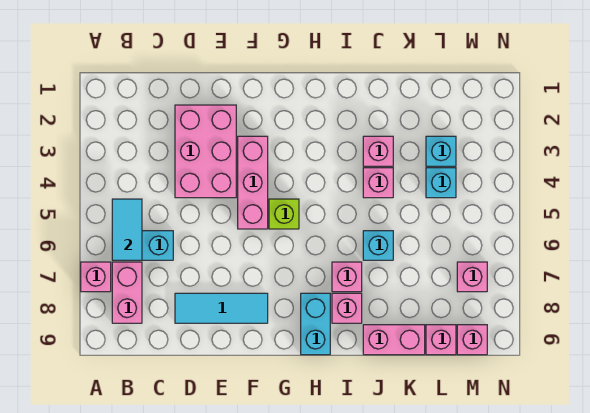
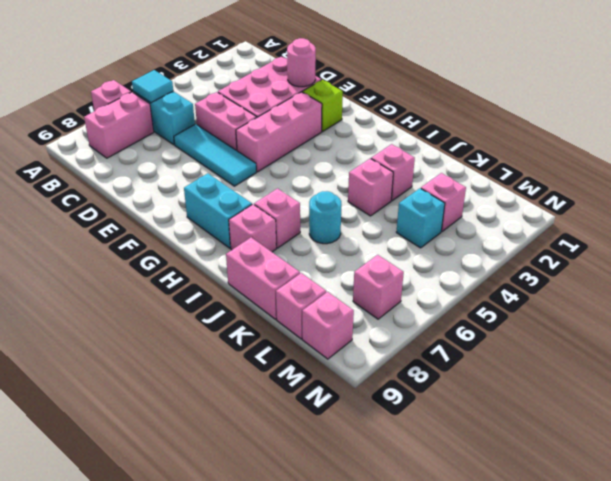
cyan tile B5:B6 level 2 -> cyan tile B6 level 2
none -> pink brick D5:E5 level 1
cyan tile D8:F8 level 1 -> cyan tile D6:F6 level 1
none -> pink round brick E2 level 2
lime brick G5 level 1 -> lime brick F2 level 1
cyan brick H8:H9 level 1 -> cyan brick G8:H8 level 1
cyan brick J6 level 1 -> cyan round brick J6 level 1
cyan brick L3 level 1 -> pink brick L3 level 1

